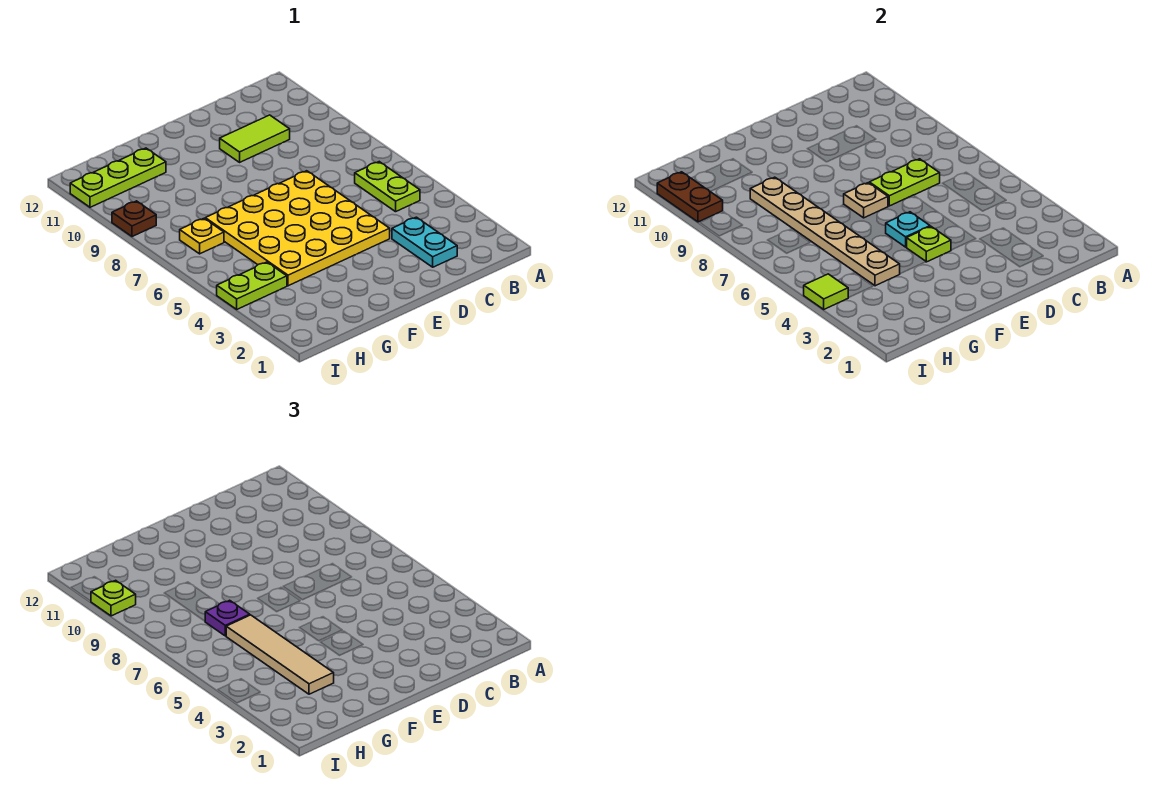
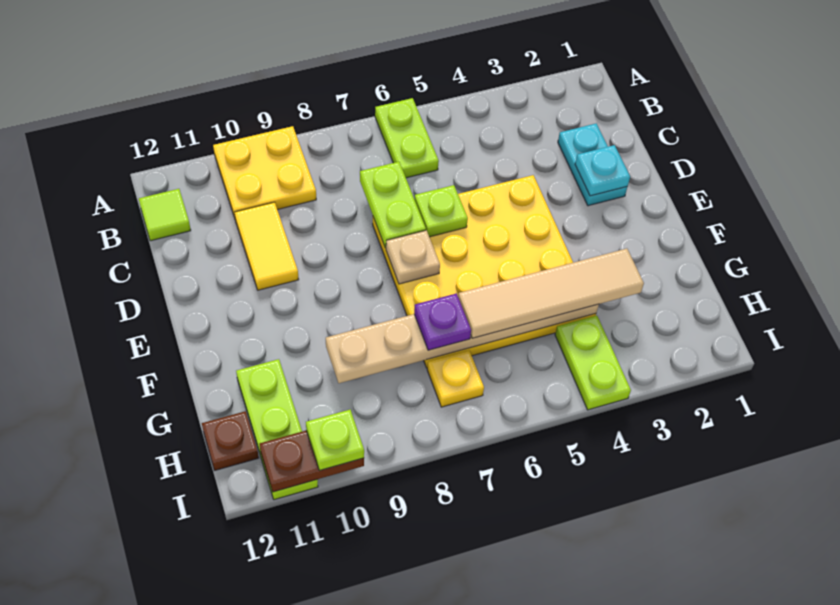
none -> yellow plate A9:B10 level 1
lime plate B5:B6 level 1 -> lime plate A6:B6 level 1
cyan plate C2:C3 level 1 -> cyan plate C2:D2 level 1
lime tile C10:D10 level 1 -> yellow tile C10:D10 level 1
lime plate E4 level 2 -> lime plate D6 level 2
cyan plate E5 level 2 -> cyan plate D2 level 2
lime tile I4 level 2 -> lime tile B12 level 1
brown plate I9 level 1 -> brown plate H12 level 1

